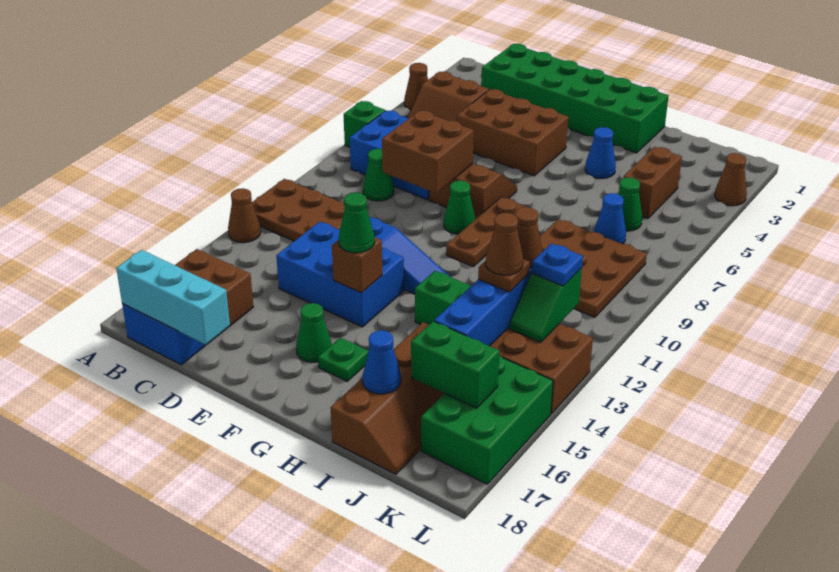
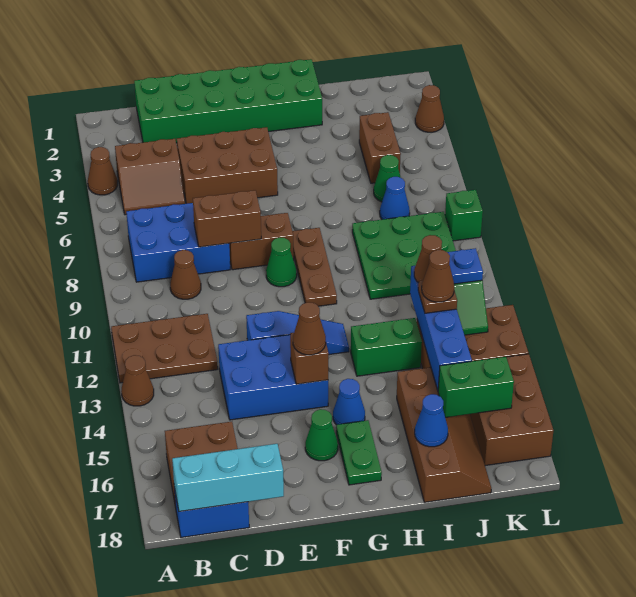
green brick A7 level 1 -> green brick L8 level 1
green cone C9 level 1 -> brown cone C9 level 1
brown brick D8:E9 level 2 -> brown brick D8:E8 level 2
green cone F14 level 3 -> brown cone F14 level 3
green plate G16 level 1 -> green plate G16:G17 level 1
blue cone H4 level 1 -> blue cone G15 level 1
brown plate I8:K10 level 1 -> green plate I8:K10 level 1
green brick K15:L17 level 1 -> brown brick K15:L17 level 1

